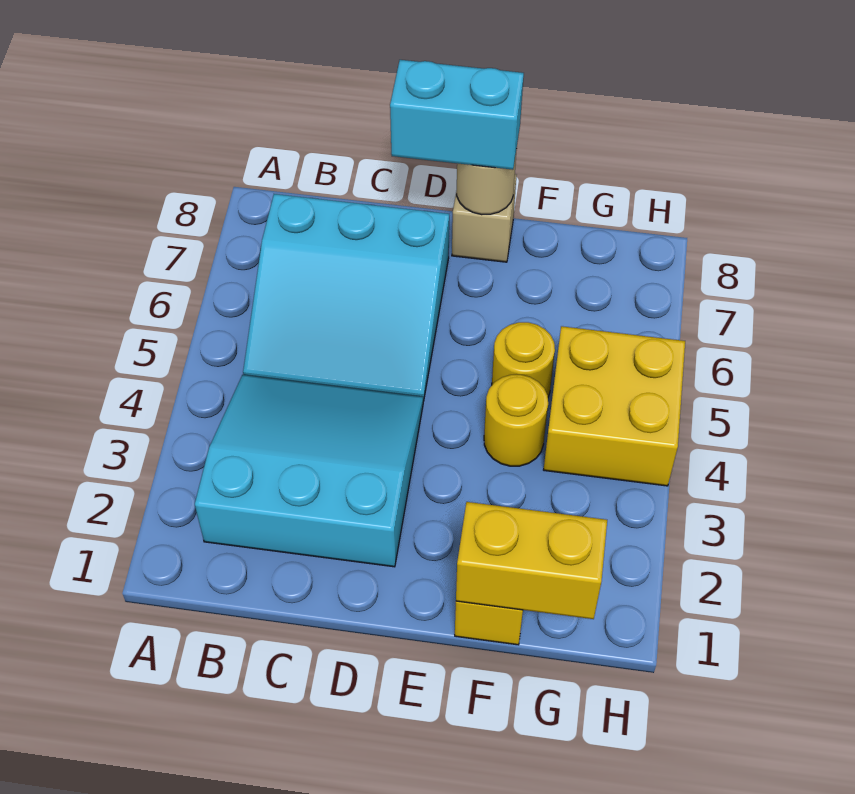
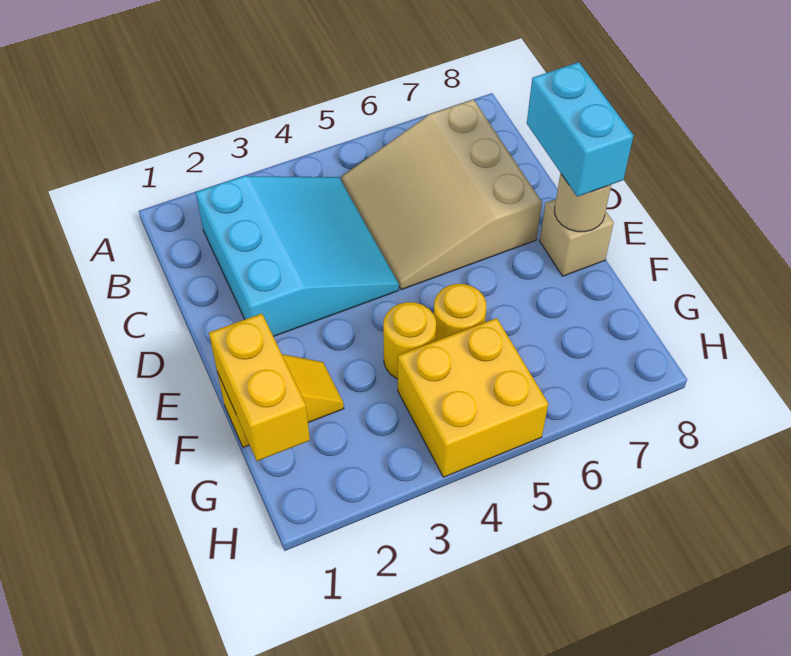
cyan slope B5:D7 level 1 top 7 -> tan slope B5:D7 level 1 top 7

